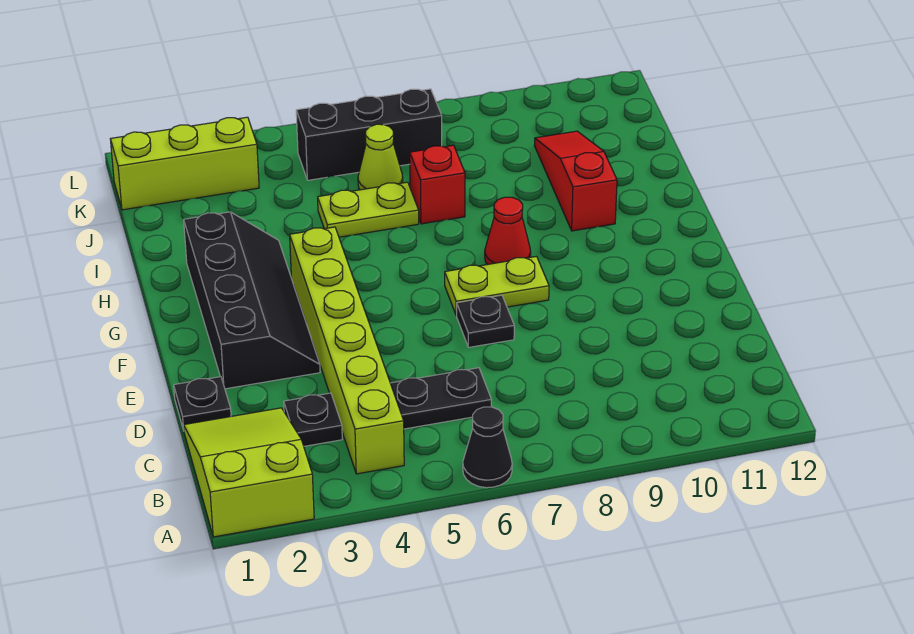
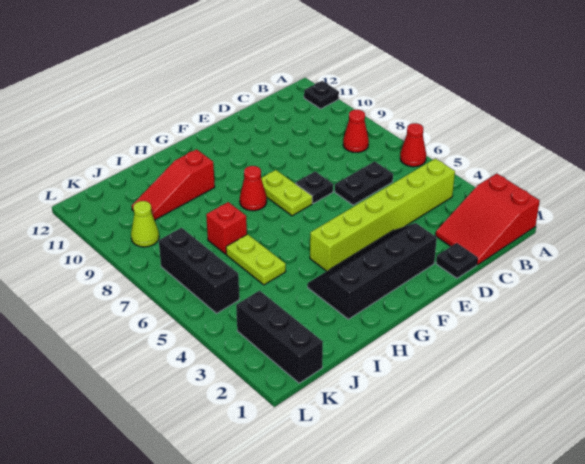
lime slope A1:C2 level 1 top A -> red slope A1:C2 level 1 top A
black cone A6 level 1 -> red cone A6 level 1
none -> red cone B8 level 1
black plate C3 level 1 -> black plate A11 level 1
black plate C5:C6 level 1 -> black plate C6:D6 level 1
lime cone J6 level 1 -> lime cone K9 level 1
lime brick K1:K3 level 1 -> black brick K1:K3 level 1

